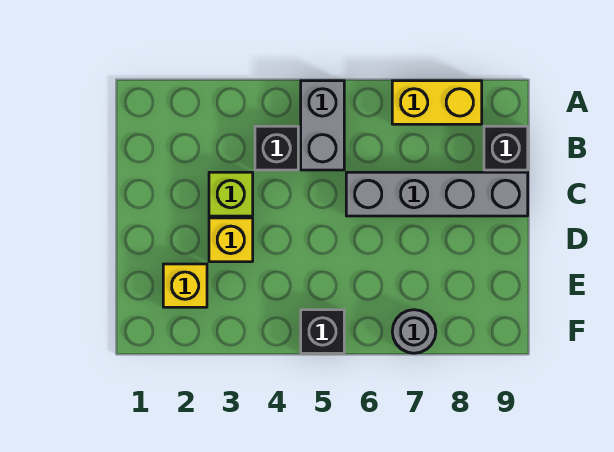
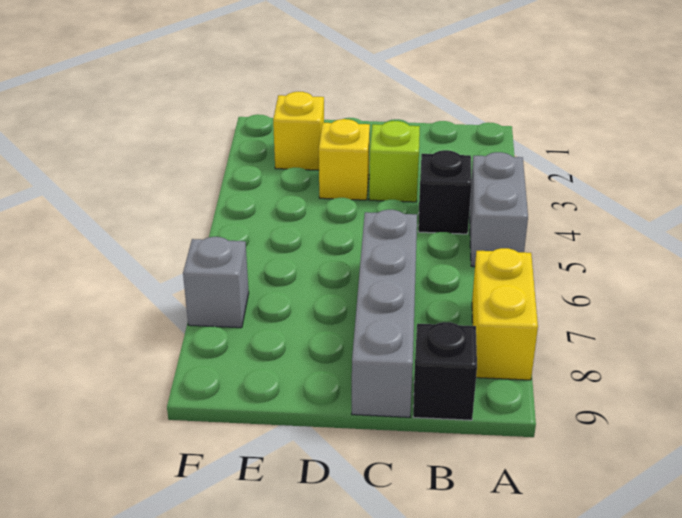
grey brick A5:B5 level 1 -> grey brick A4:A5 level 1
black brick F5 level 1 -> none
grey round brick F7 level 1 -> grey brick F7 level 1

